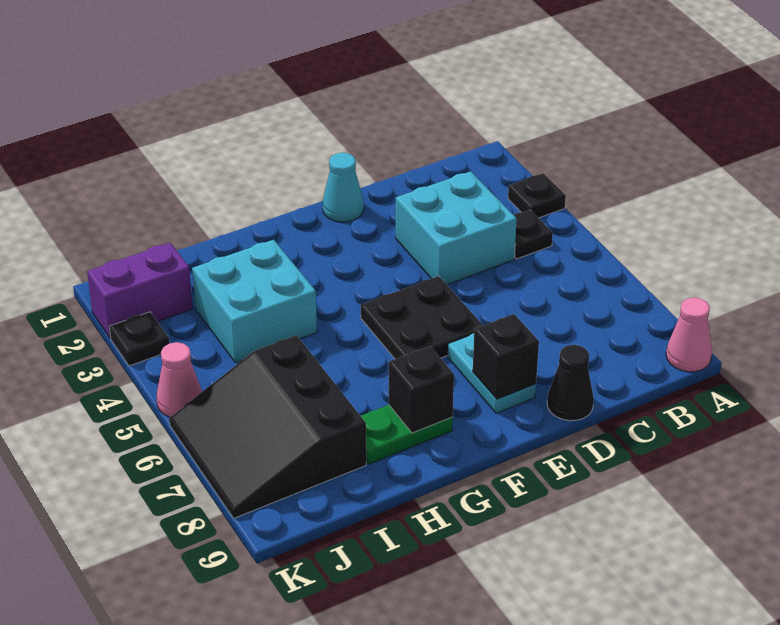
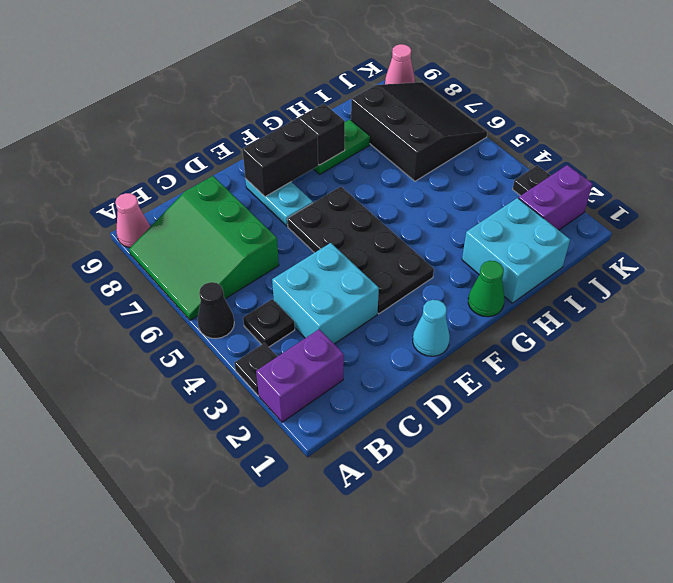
none -> purple brick A2:B2 level 1
none -> green slope A6:C8 level 1 top C
black cone D9 level 1 -> black cone A5 level 1
black plate E5:F6 level 1 -> black plate E3:F6 level 1
black brick E8 level 2 -> black brick E8:F8 level 2
none -> green cone G1 level 1
cyan brick H3:I4 level 1 -> cyan brick H1:I2 level 1
pink cone K5 level 1 -> pink cone K9 level 1

